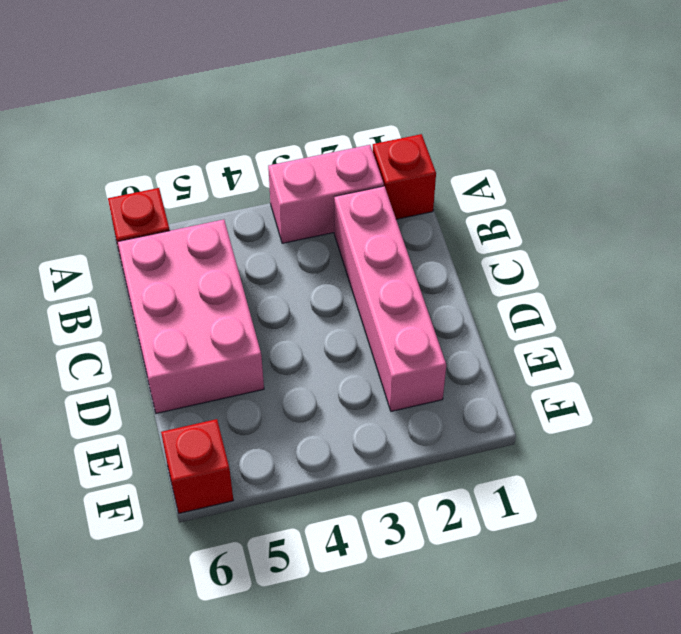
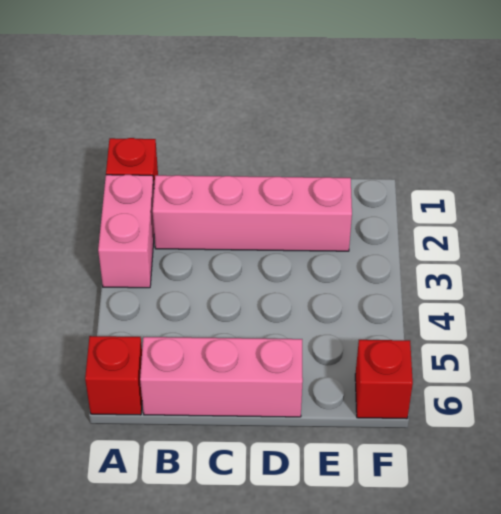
pink brick B5:D6 level 1 -> pink brick B6:D6 level 1

